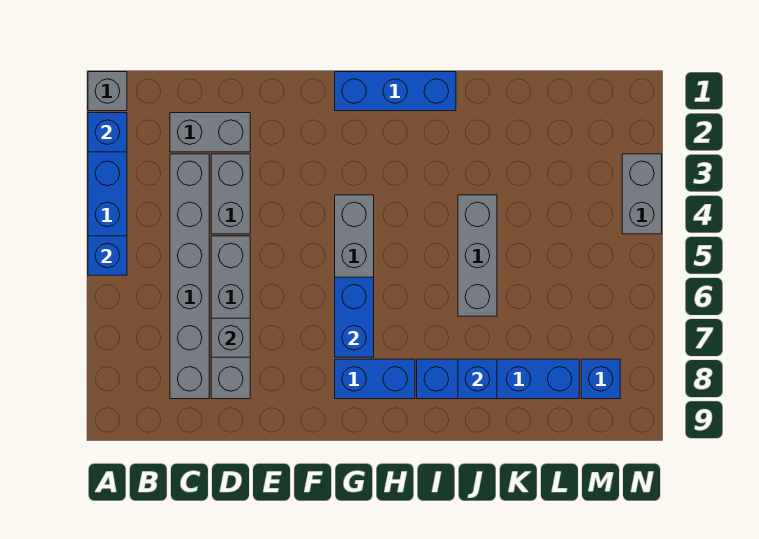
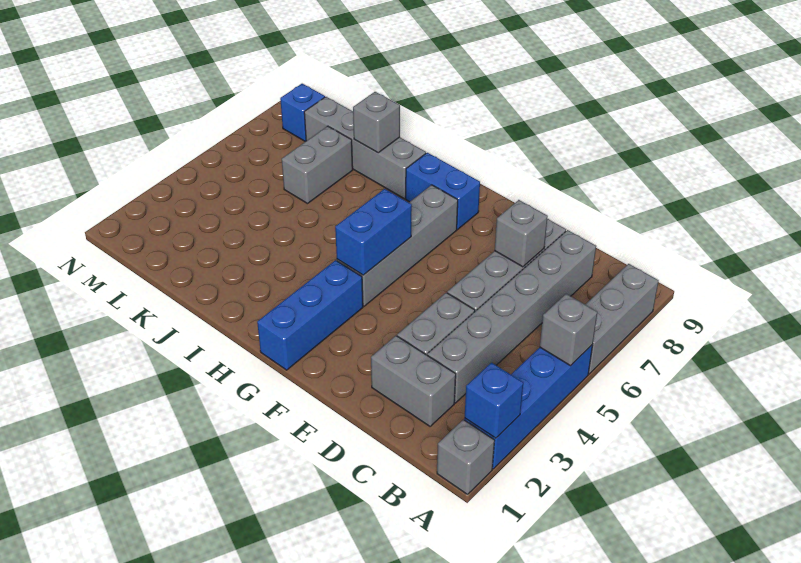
blue brick A5 level 2 -> grey brick A5 level 2
blue brick G1:I1 level 1 -> blue brick G1:G3 level 1
blue brick G6:G7 level 2 -> blue brick G4:G5 level 2
blue brick I8:L8 level 1 -> grey brick I8:L8 level 1
grey brick J4:J6 level 1 -> grey brick A6:A8 level 1
blue brick J8 level 2 -> grey brick J8 level 2
grey brick N3:N4 level 1 -> grey brick K6:K7 level 1

